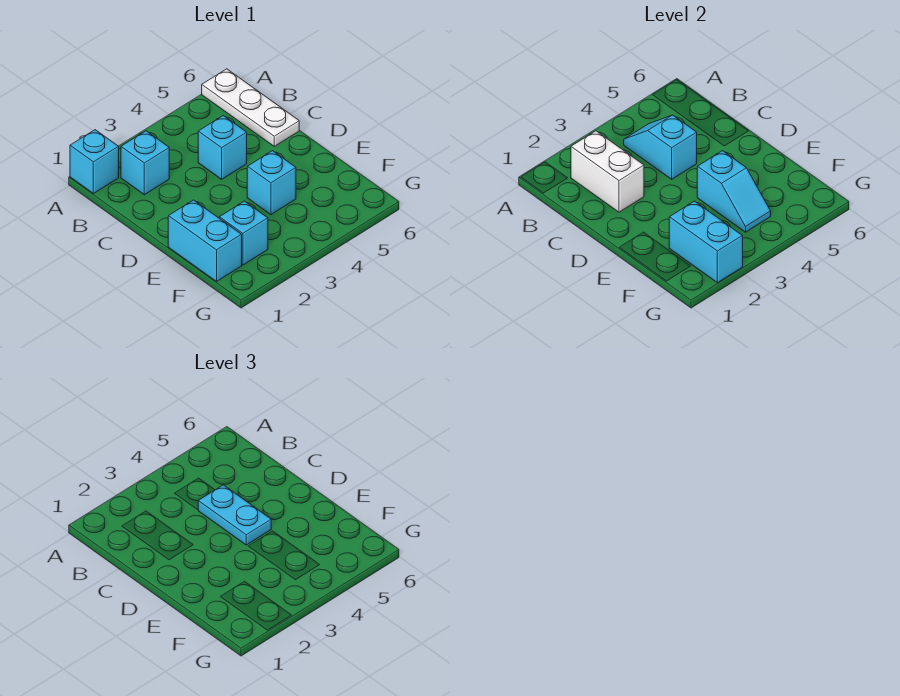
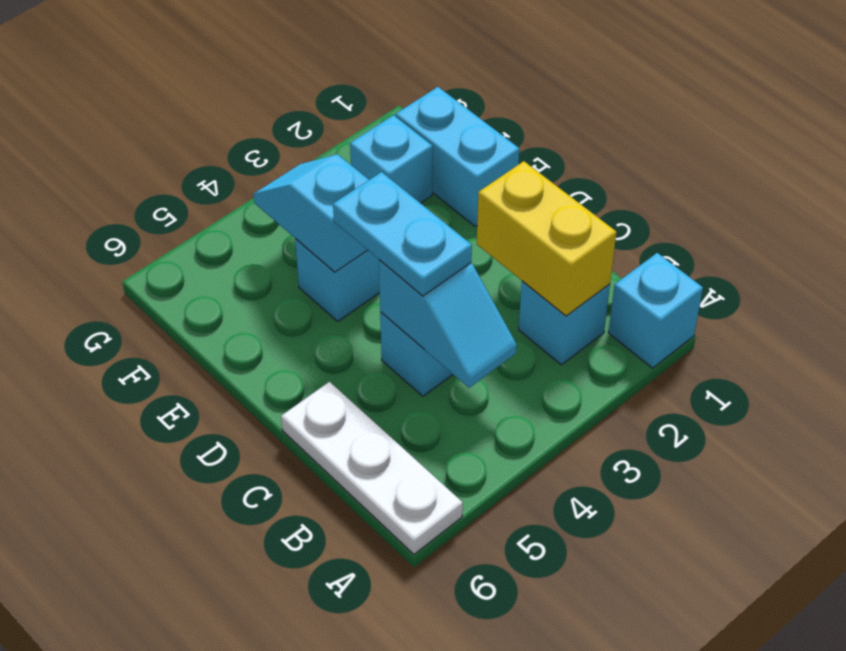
white brick B2:C2 level 2 -> yellow brick B2:C2 level 2
cyan brick F2:G2 level 2 -> none

